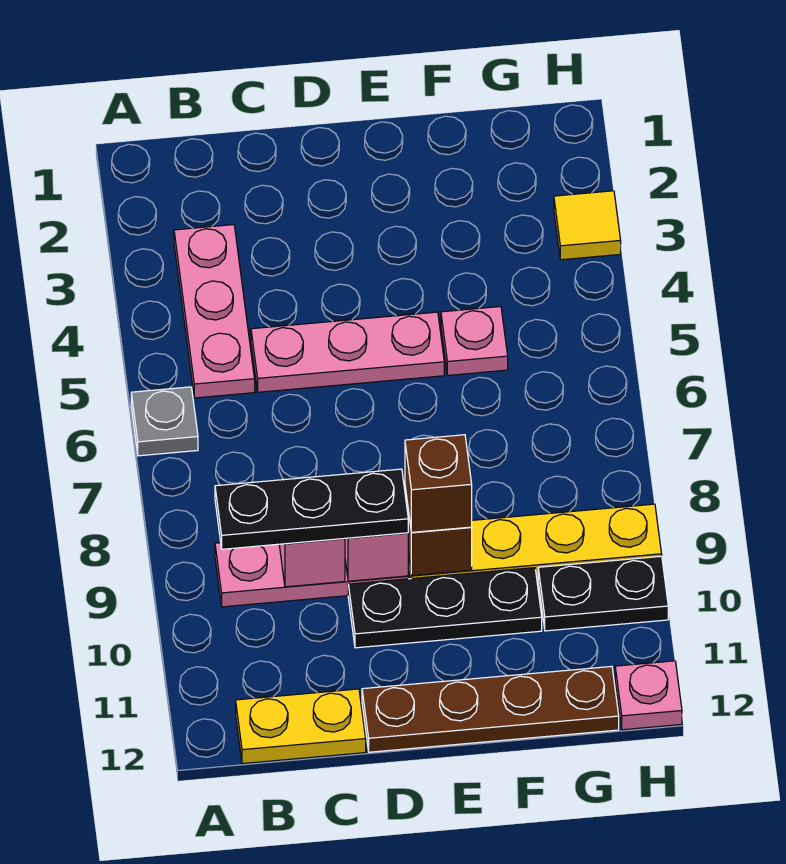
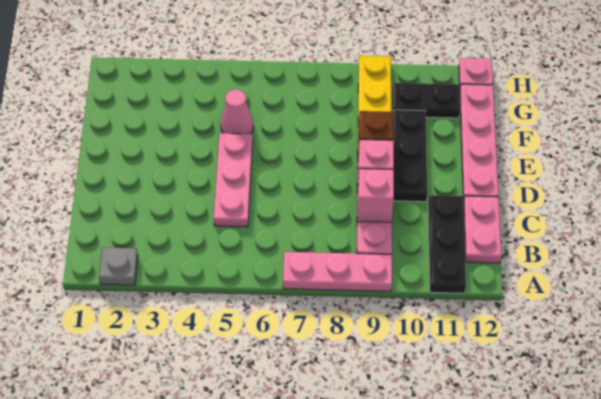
grey plate A6 level 1 -> grey plate A2 level 1
pink plate B3:B5 level 1 -> pink plate A7:A9 level 1
black plate B9:D9 level 3 -> black plate A11:C11 level 1
yellow plate B12:C12 level 1 -> pink plate B12:C12 level 1
brown plate D12:G12 level 1 -> pink plate D12:G12 level 1
brown brick E9 level 3 -> none
pink plate F5 level 1 -> pink cone F5 level 1
black plate G10:H10 level 1 -> black plate G10:G11 level 1
yellow tile H3 level 1 -> none

